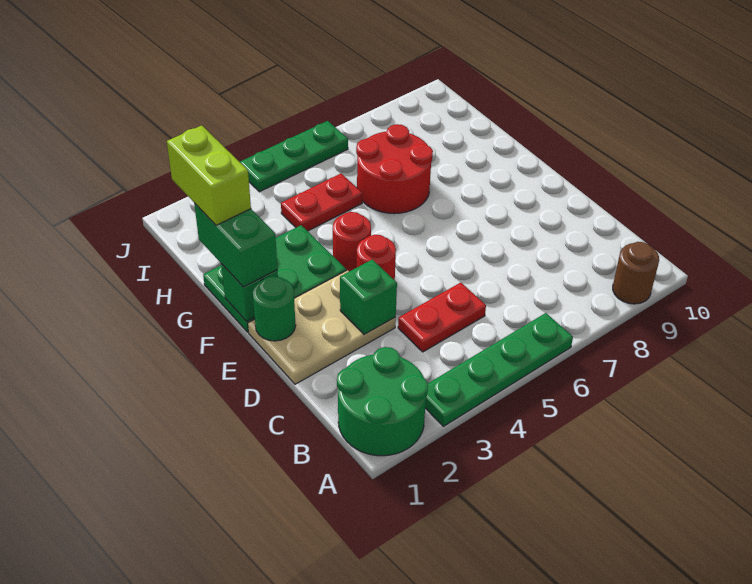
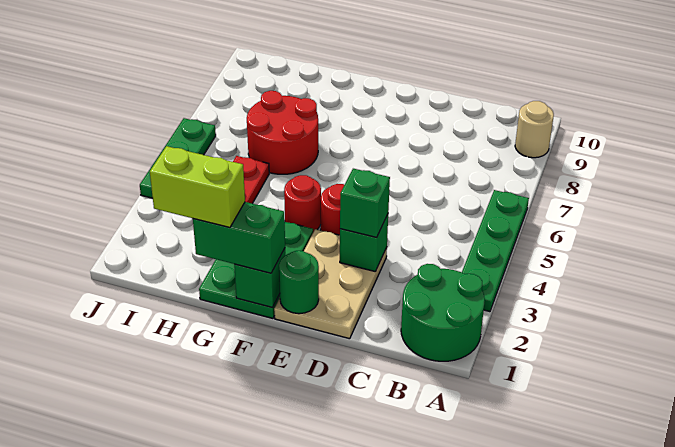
brown round brick A9 level 1 -> tan round brick A9 level 1
red plate C4:C5 level 1 -> none
none -> green brick D3 level 3

